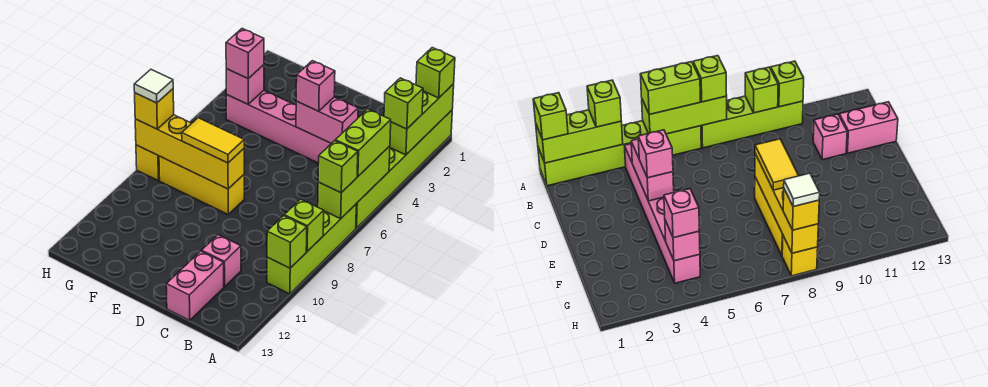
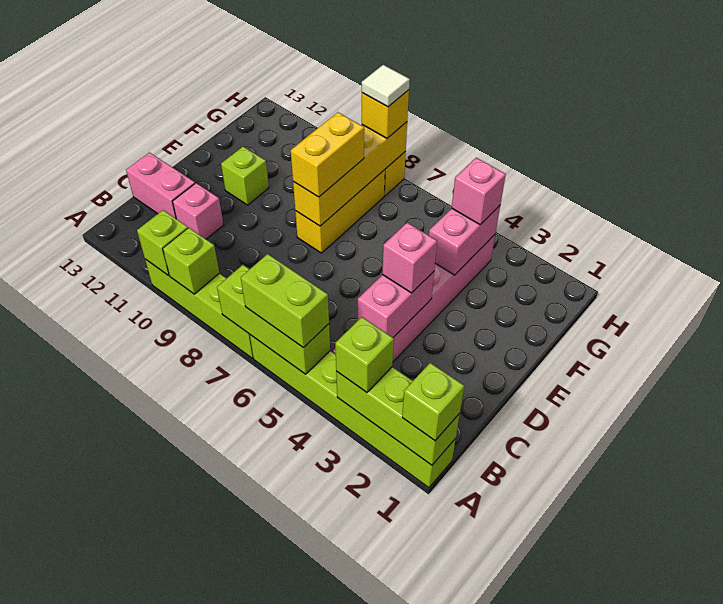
lime brick A7 level 3 -> lime brick E11 level 1
yellow tile E8:F8 level 3 -> yellow brick E8:F8 level 3
pink brick G4 level 2 -> pink brick F4:G4 level 2

